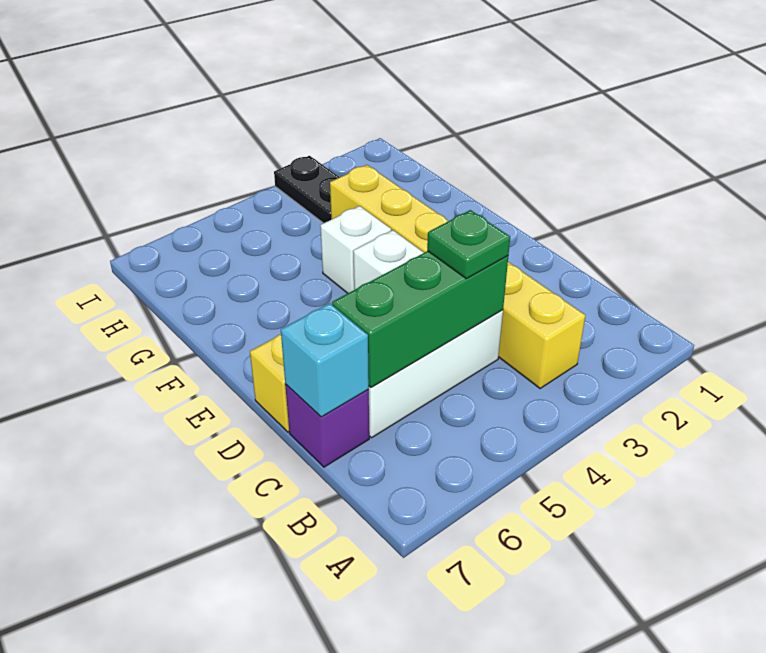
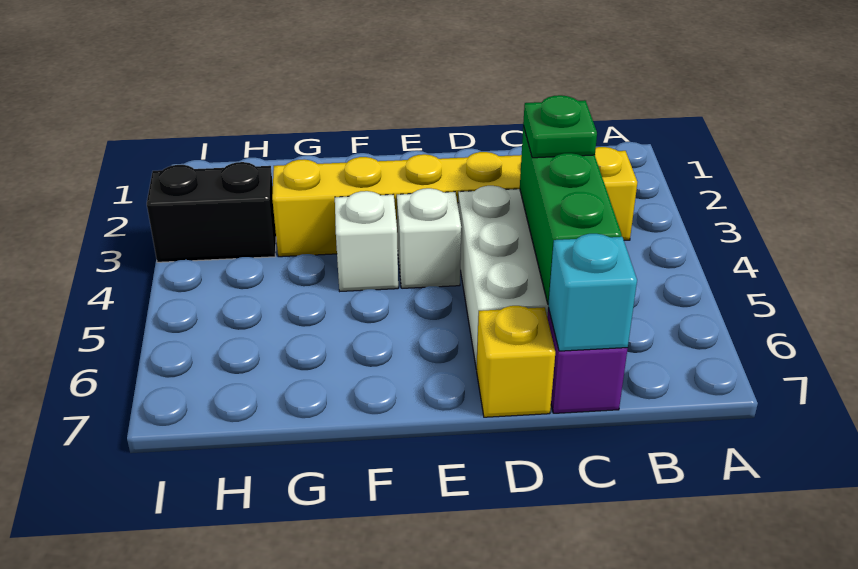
black plate H3:I3 level 1 -> black brick H3:I3 level 1

